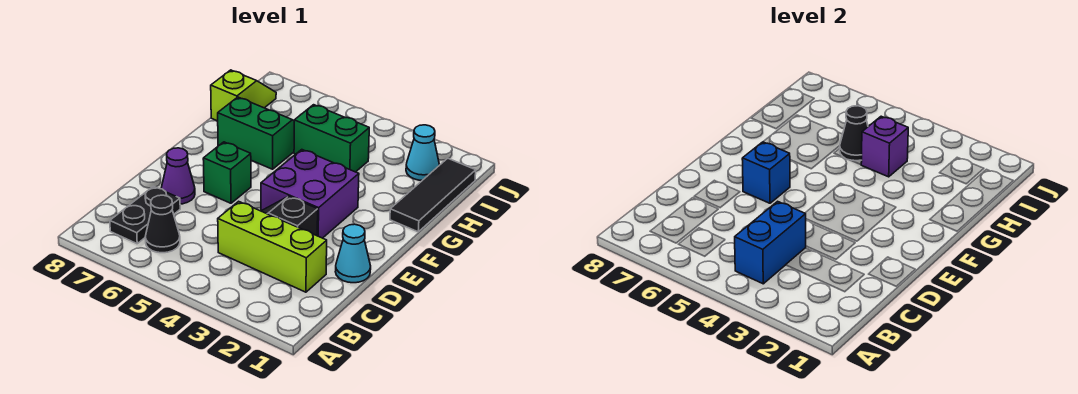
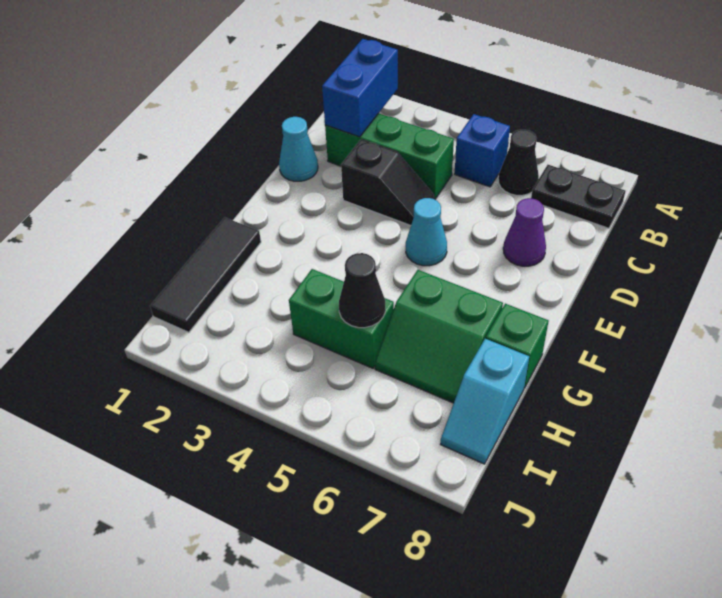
blue brick B4:C4 level 2 -> blue brick B2:C2 level 2
black plate B7:C7 level 1 -> black plate B7:B8 level 1
lime brick C2:C4 level 1 -> green brick C2:C4 level 1
purple brick E3:F4 level 1 -> none
green brick E6 level 1 -> green brick G8 level 1
blue brick E6 level 2 -> blue brick B5 level 1
purple brick H4 level 2 -> none
lime slope H8:I8 level 1 top H -> cyan slope H8:I8 level 1 top H
cyan cone I2 level 1 -> cyan cone E5 level 1

